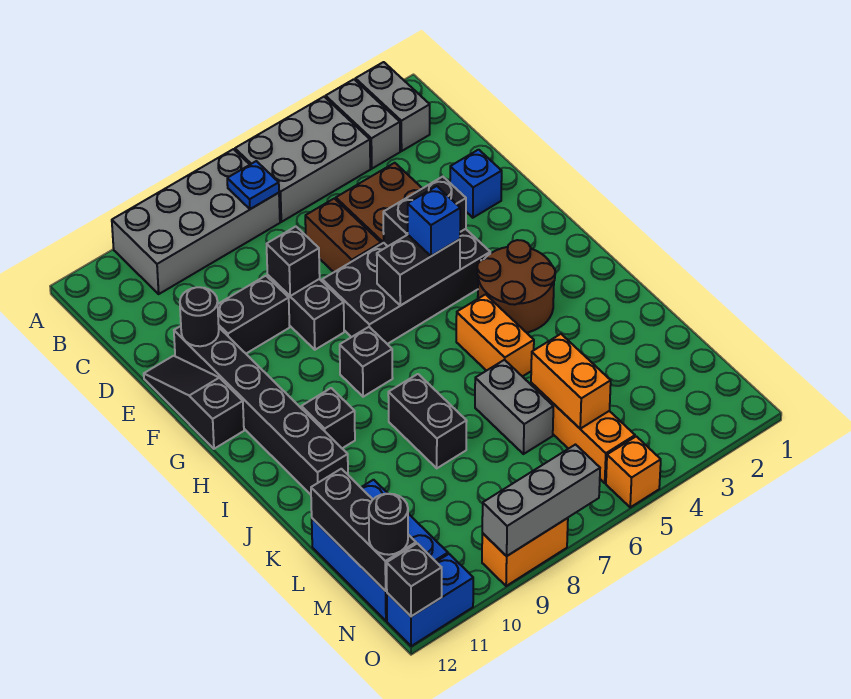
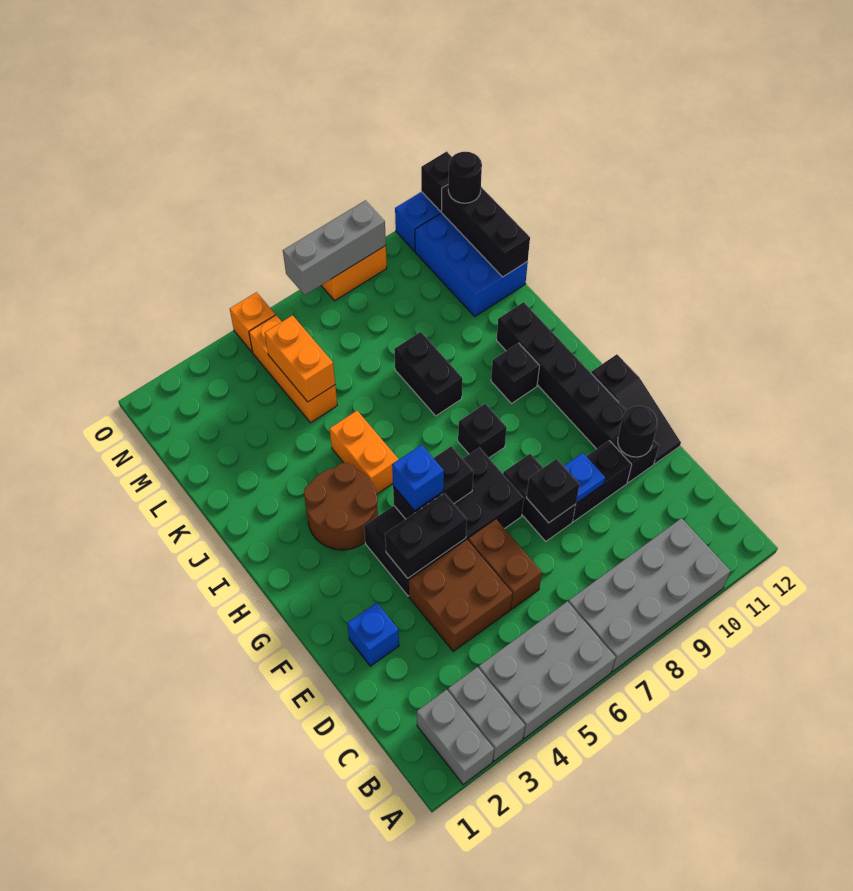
blue plate B7 level 2 -> blue plate E9 level 2
grey brick K6:L6 level 1 -> none

